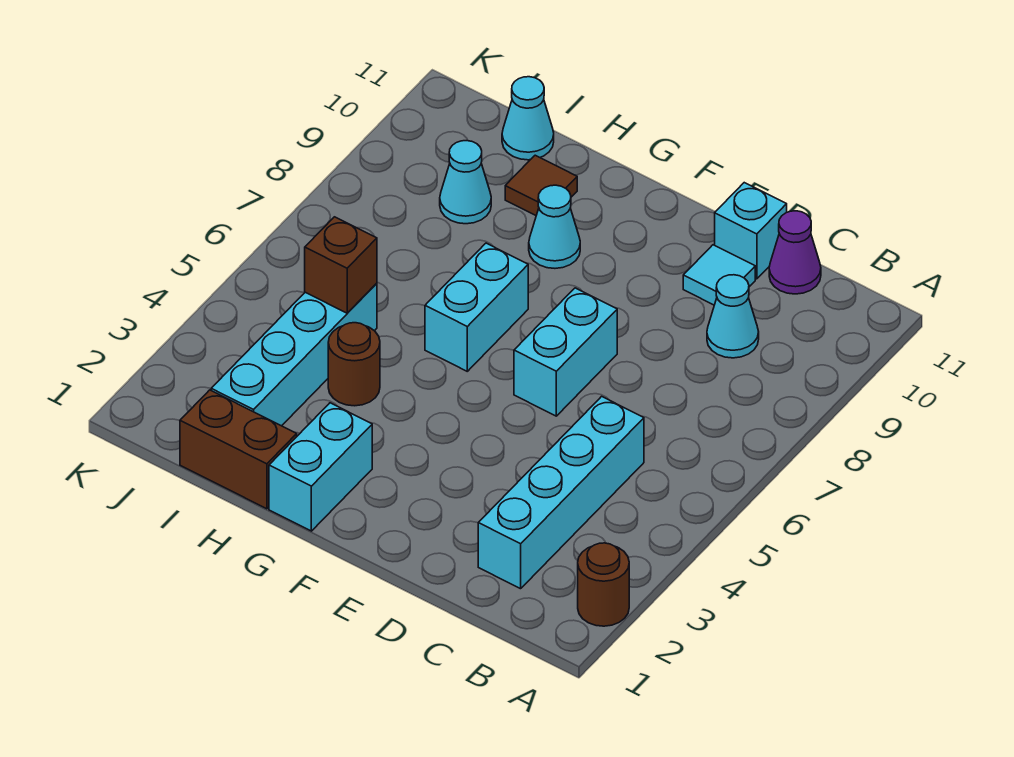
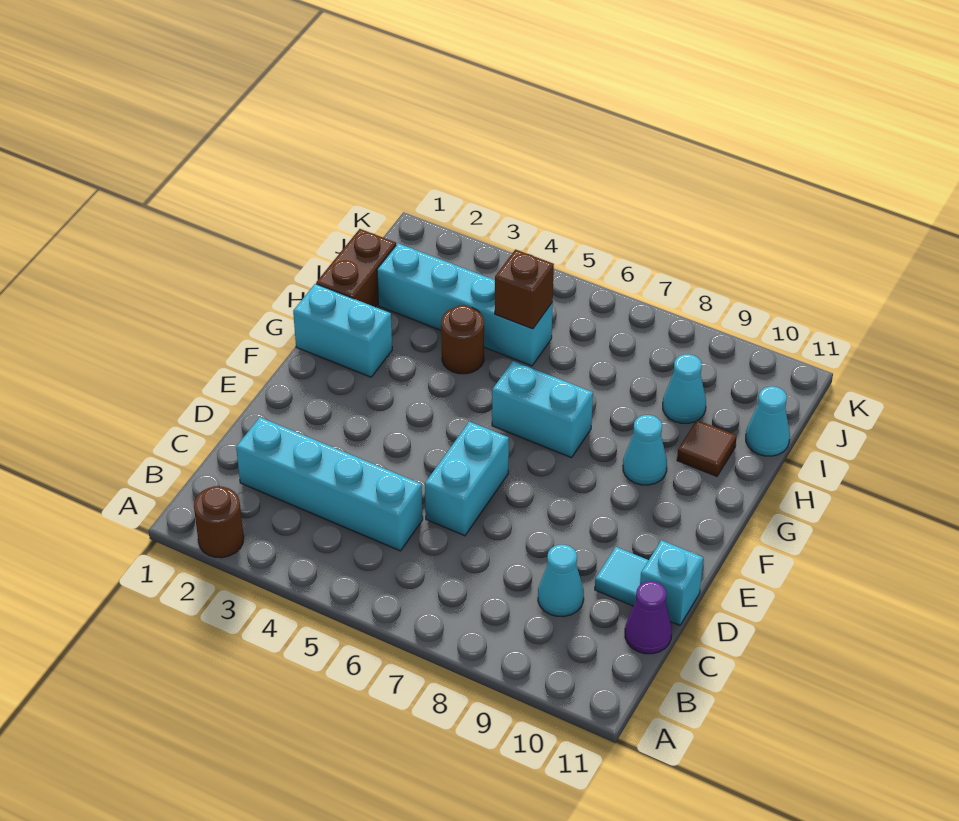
cyan brick E6:E7 level 1 -> cyan brick D6:E6 level 1

